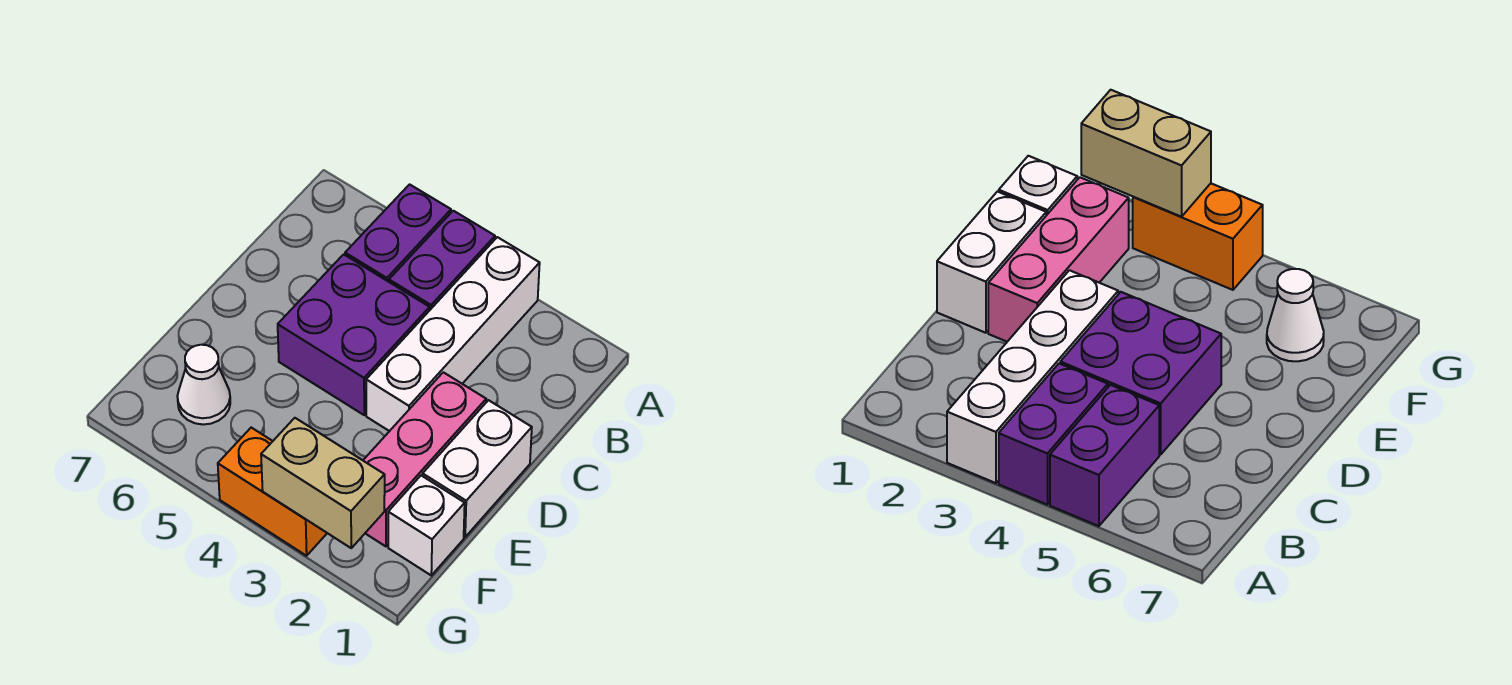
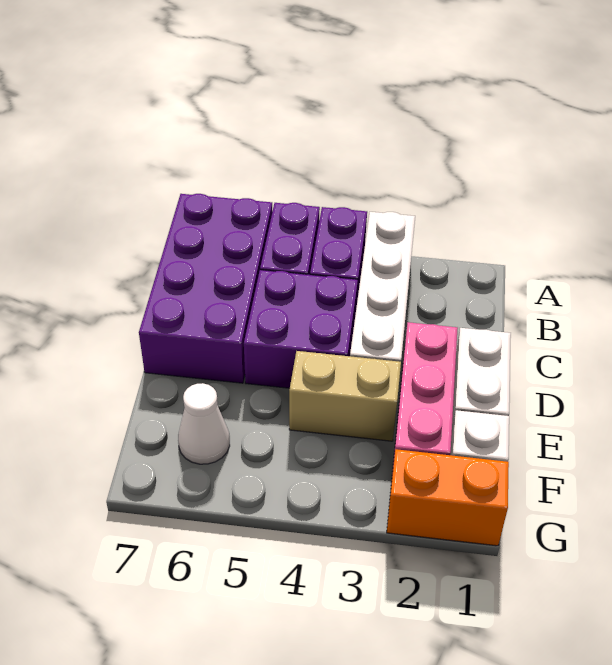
none -> purple brick A6:D7 level 1
tan brick G2:G3 level 2 -> tan brick E3:E4 level 1
orange brick G3:G4 level 1 -> orange brick G1:G2 level 1

